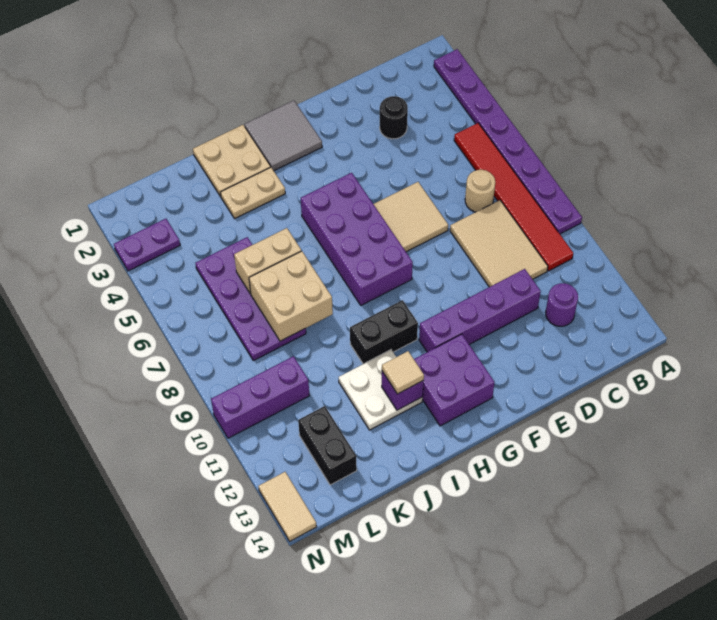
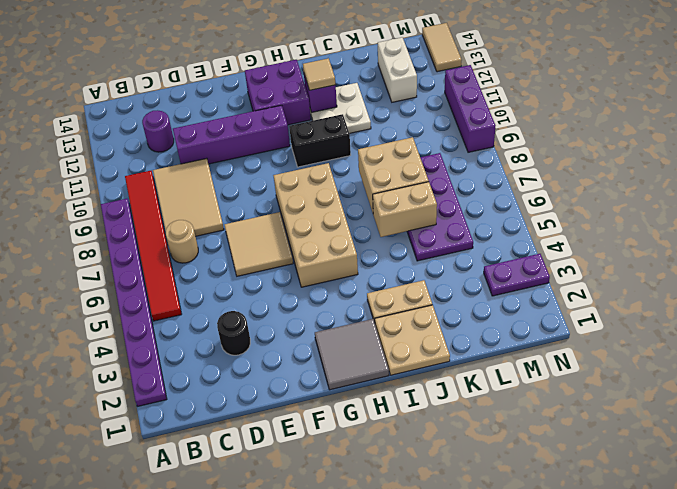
purple brick G5:H8 level 1 -> tan brick G5:H8 level 1
purple brick L10:N10 level 1 -> purple brick N9:N11 level 1
black brick L12:L13 level 1 -> white brick L12:L13 level 1

